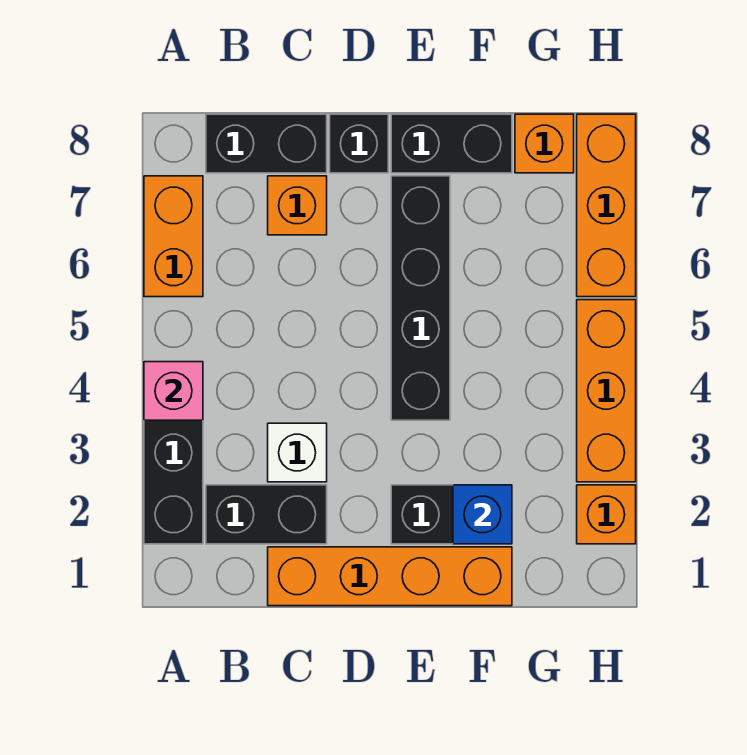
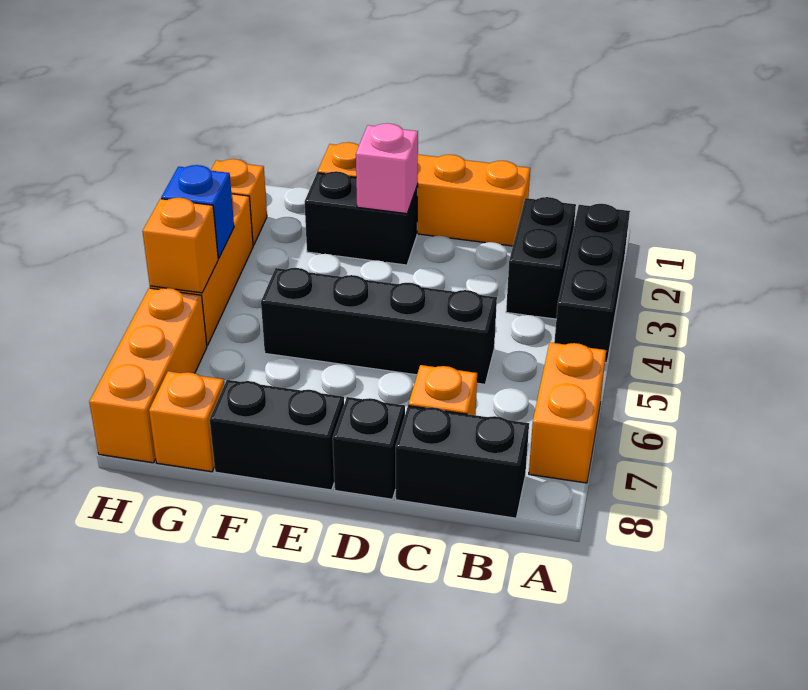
pink brick A4 level 2 -> pink brick E2 level 2
black brick B2:C2 level 1 -> black brick B2:B3 level 1
white brick C3 level 1 -> none
black brick E4:E7 level 1 -> black brick C5:F5 level 1
blue brick F2 level 2 -> blue brick H4 level 2
none -> orange brick H5 level 2

